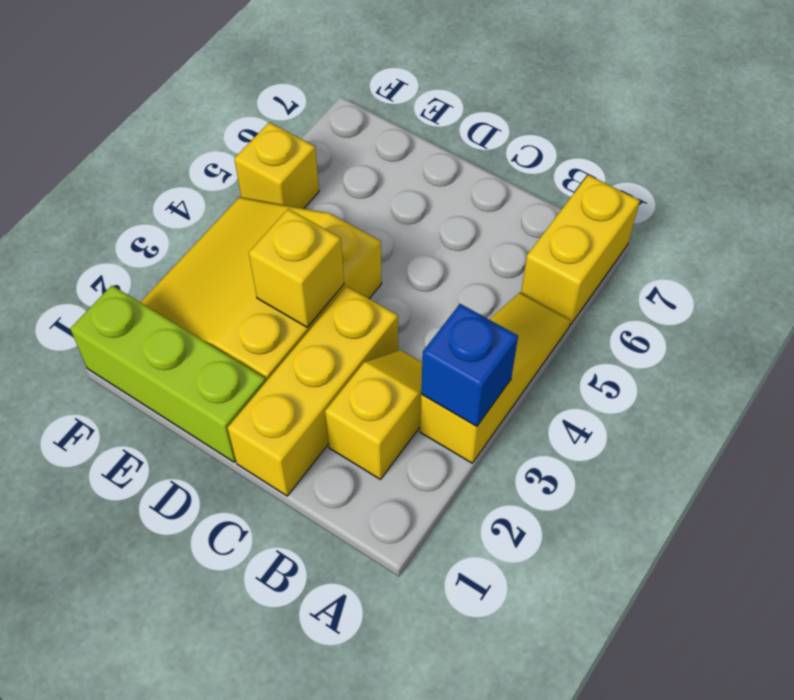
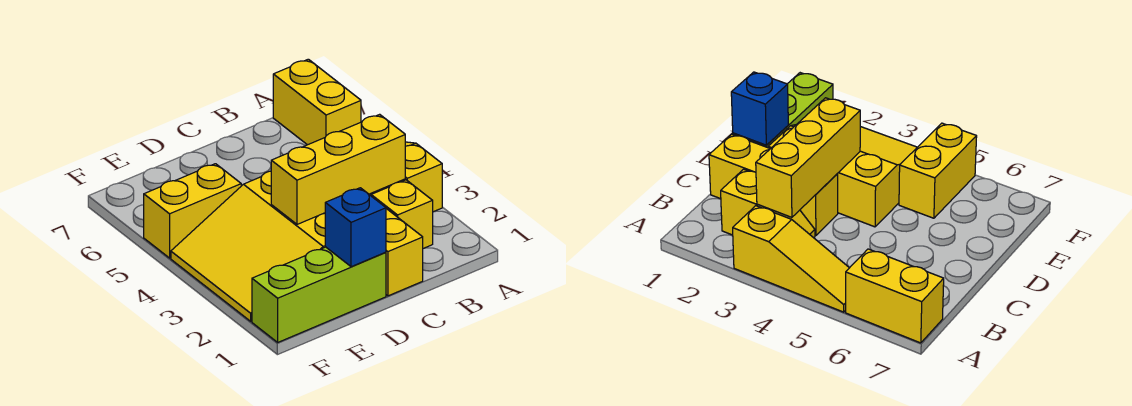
blue brick A3 level 2 -> blue brick D1 level 2
yellow brick D3 level 2 -> yellow brick B3:D3 level 2
yellow brick F5 level 1 -> yellow brick E5:F5 level 1

